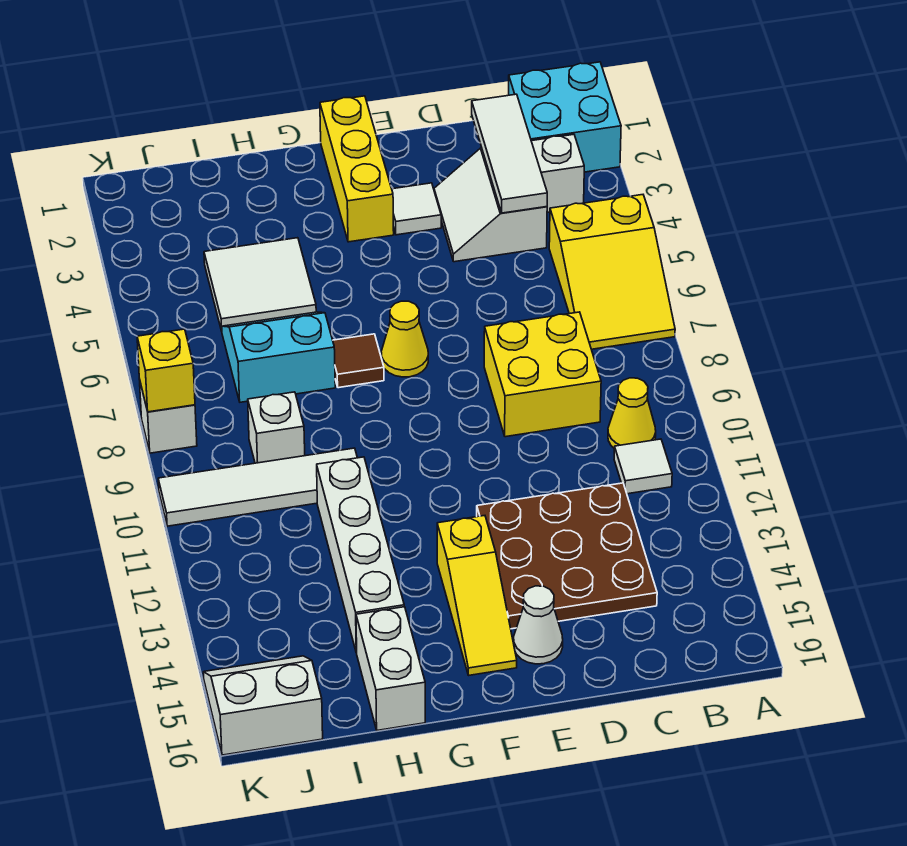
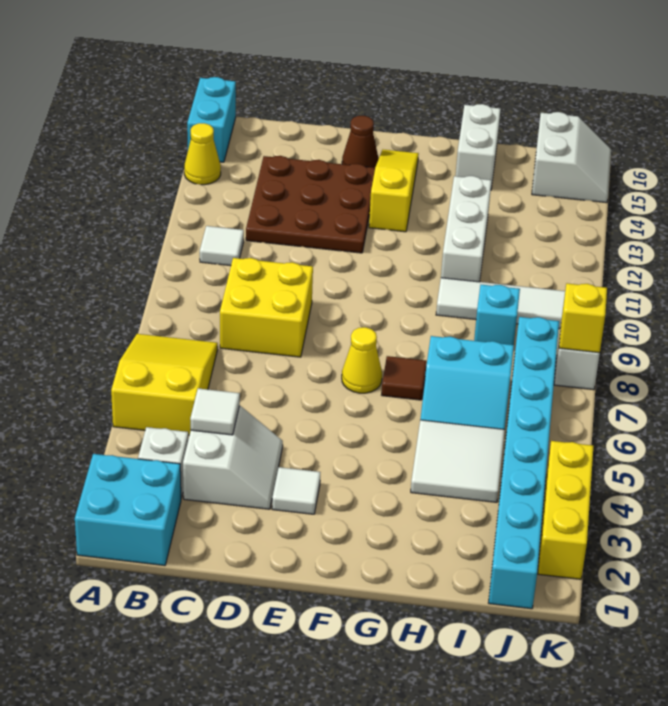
none -> cyan brick A15:A16 level 1
yellow cone B10 level 1 -> yellow cone A14 level 1
white tile C2:C4 level 2 -> white tile C4 level 2
white cone E15 level 1 -> brown cone E15 level 1
yellow brick F1:F3 level 1 -> yellow brick K2:K4 level 1
white brick H11:H14 level 1 -> white brick H11:H13 level 1
white brick I9 level 1 -> cyan brick I9 level 1
none -> cyan brick J1:J8 level 1
white slope J15:K16 level 1 top 16 -> white slope J15:K16 level 1 top J

